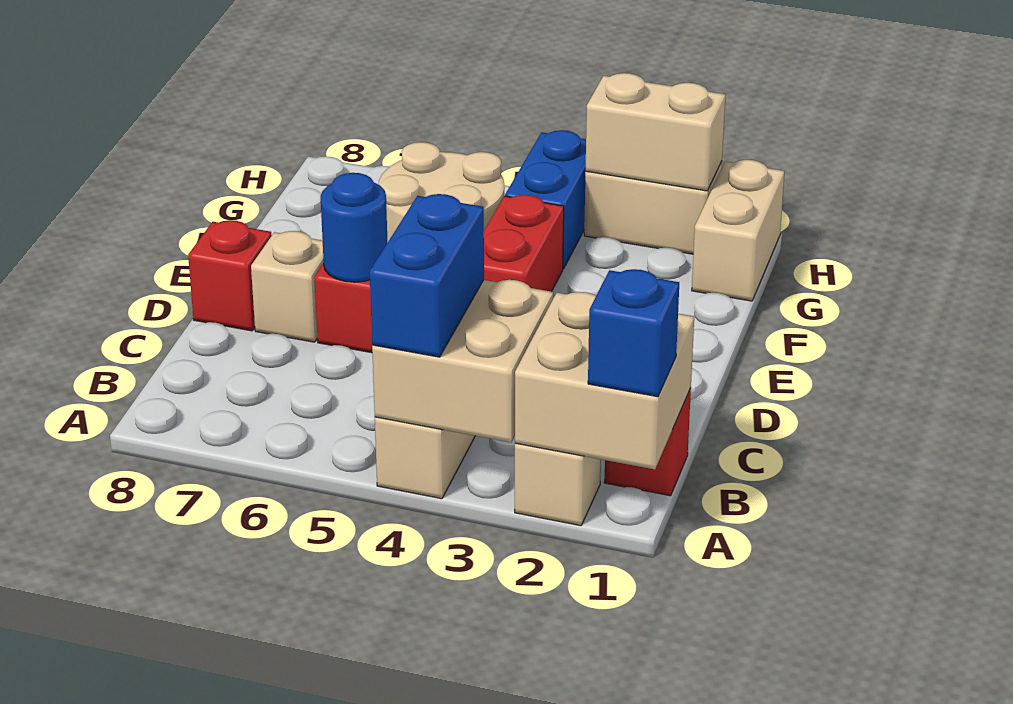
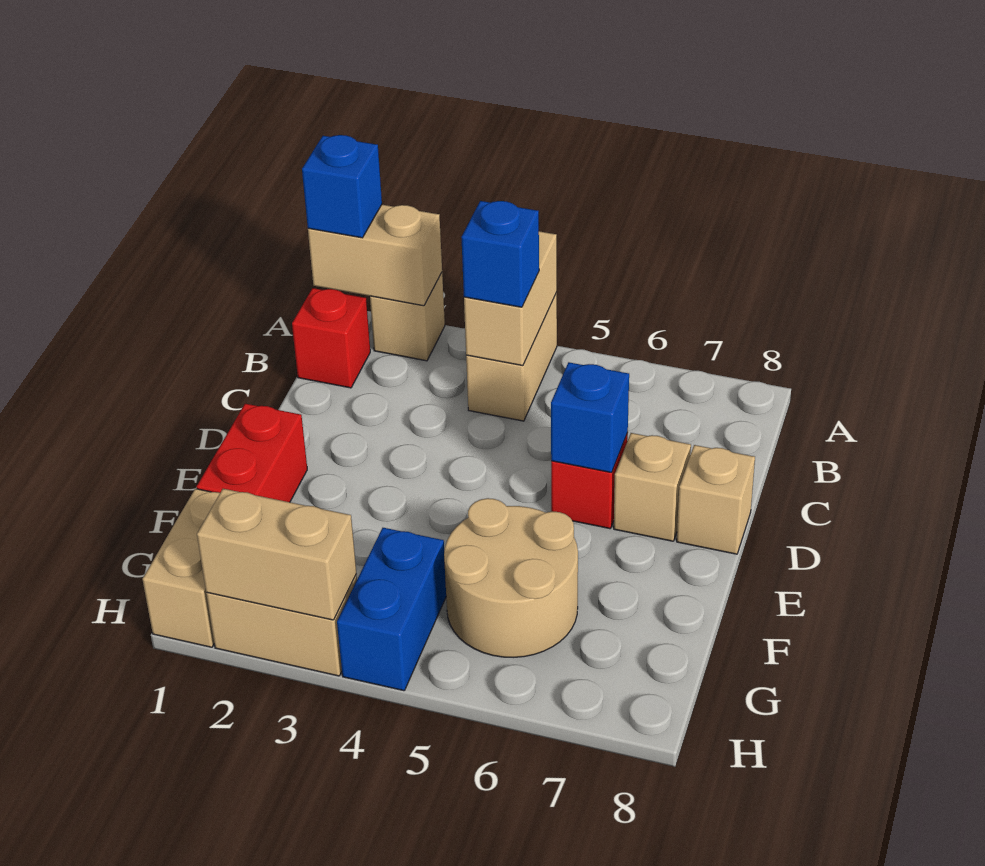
tan brick A1:B2 level 2 -> tan brick A1:A2 level 2
tan brick A3:B4 level 2 -> tan brick A4:B4 level 2
blue brick A4:B4 level 3 -> blue brick B4 level 3
blue round brick D6 level 2 -> blue brick D6 level 2
red brick D8 level 1 -> tan brick D8 level 1
red brick E4:F4 level 1 -> red brick E1:F1 level 1

